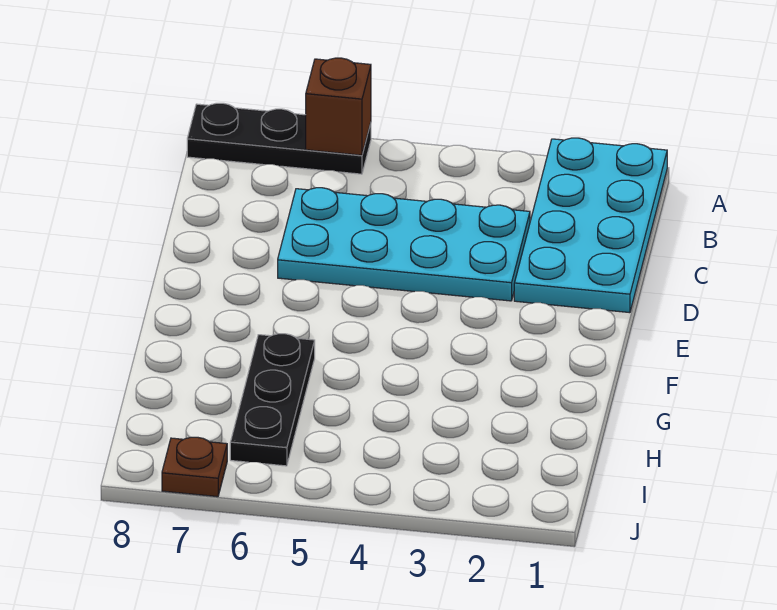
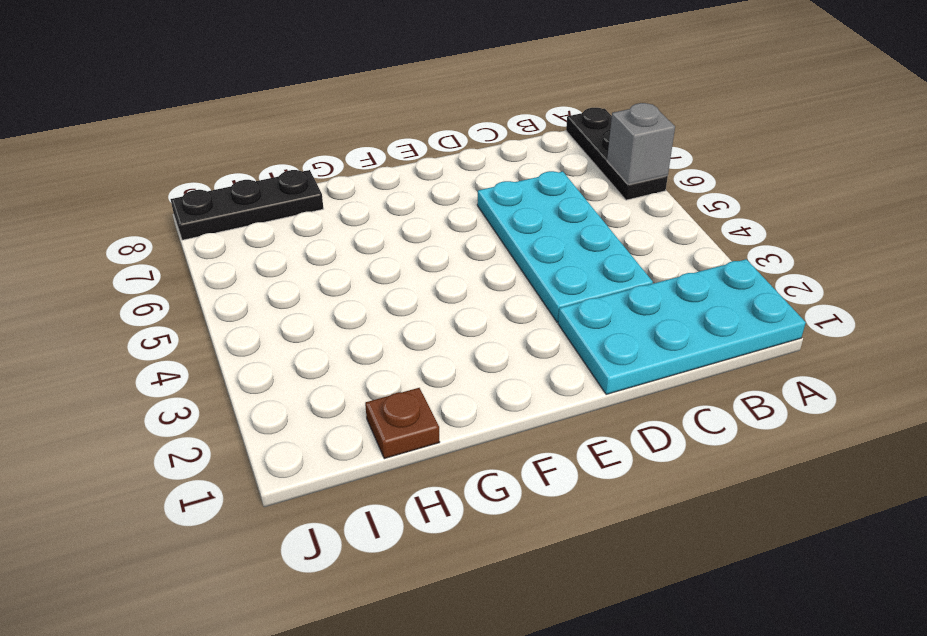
brown brick A6 level 2 -> grey brick A6 level 2
black plate G6:I6 level 1 -> black plate H8:J8 level 1
brown plate J7 level 1 -> brown plate H1 level 1

